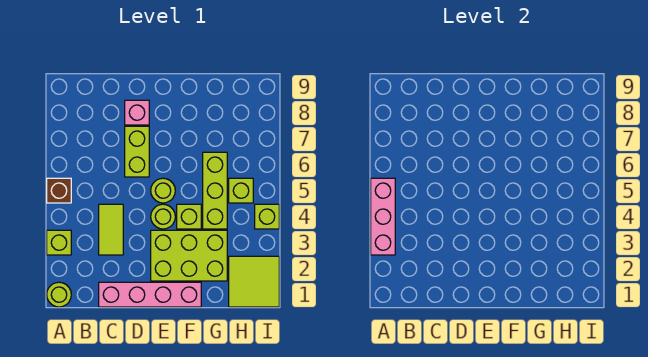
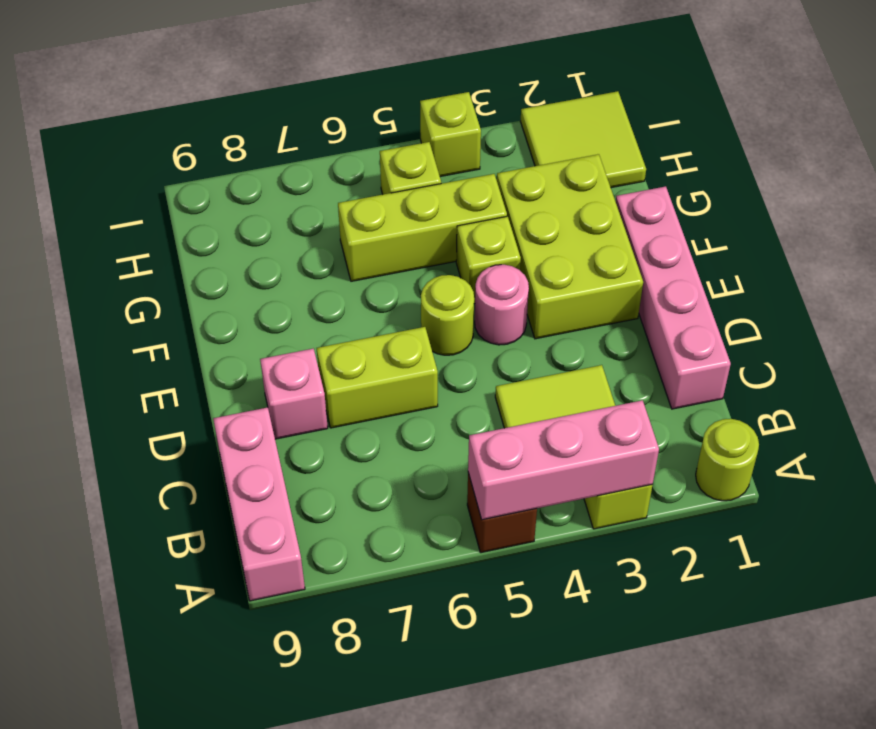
none -> pink brick A9:C9 level 1
lime round brick E4 level 1 -> pink round brick E4 level 1

